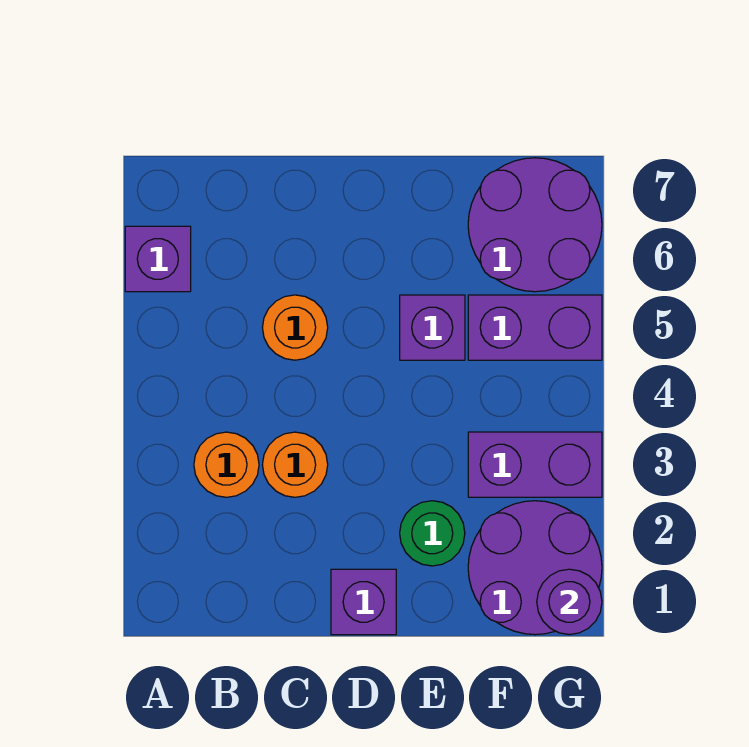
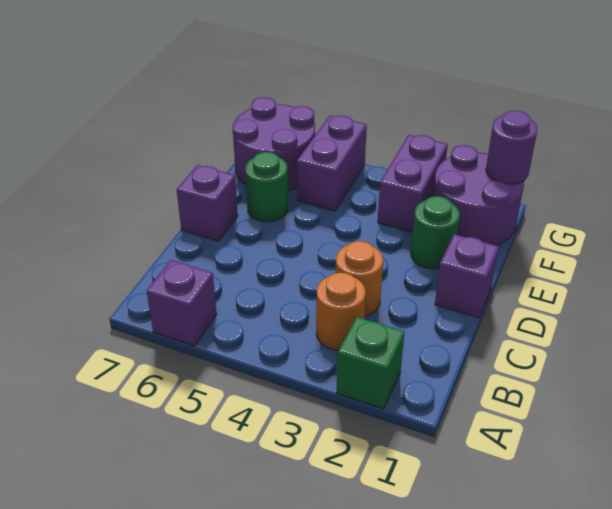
none -> green brick A2 level 1
orange round brick C5 level 1 -> none
purple brick E5 level 1 -> purple brick D7 level 1
none -> green round brick E6 level 1

